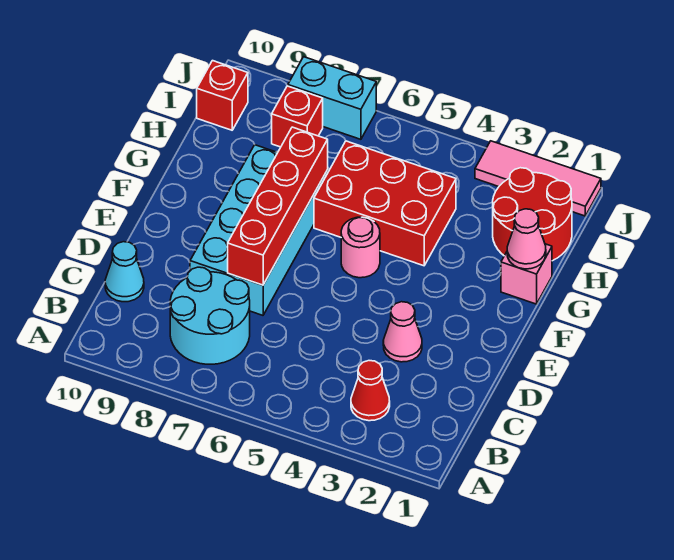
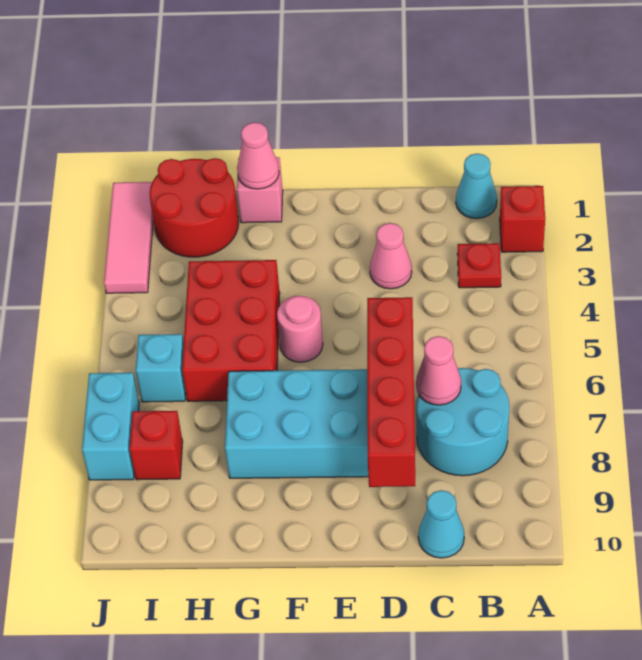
none -> cyan cone B1 level 1
red cone B3 level 1 -> red plate B3 level 1
none -> pink cone C7 level 2
red brick D7:G7 level 2 -> red brick D6:D9 level 2
none -> cyan brick I6 level 1
red brick I10 level 1 -> red brick A2 level 1

